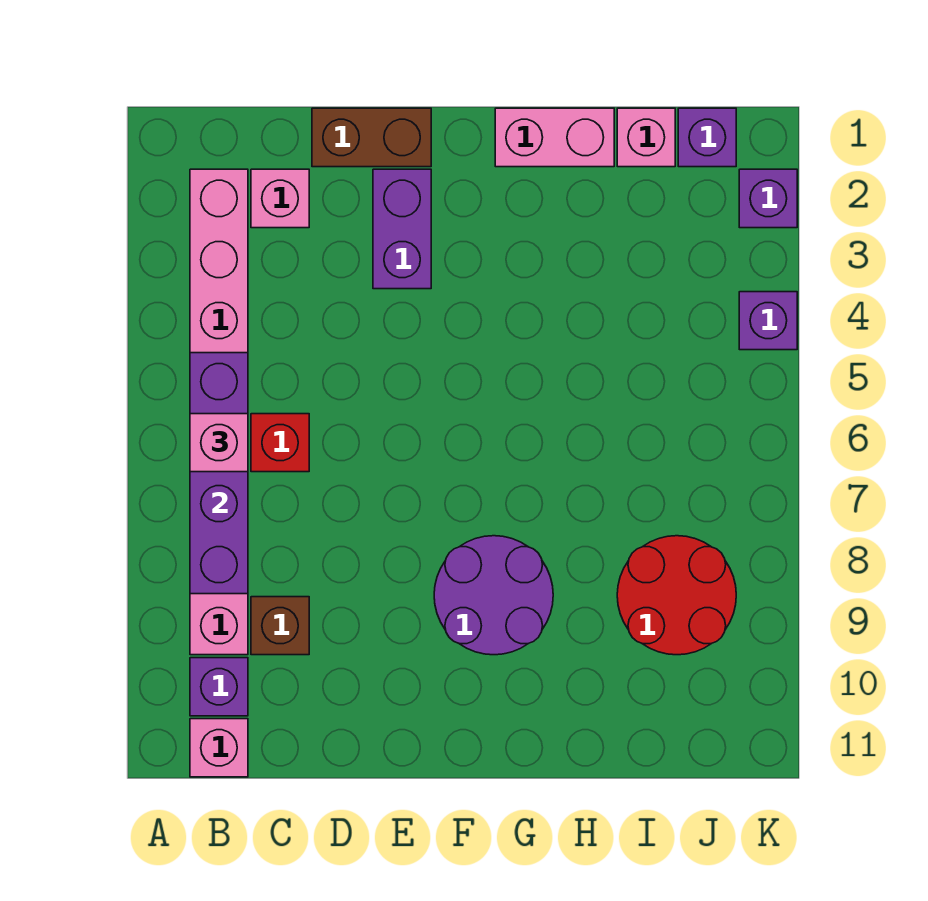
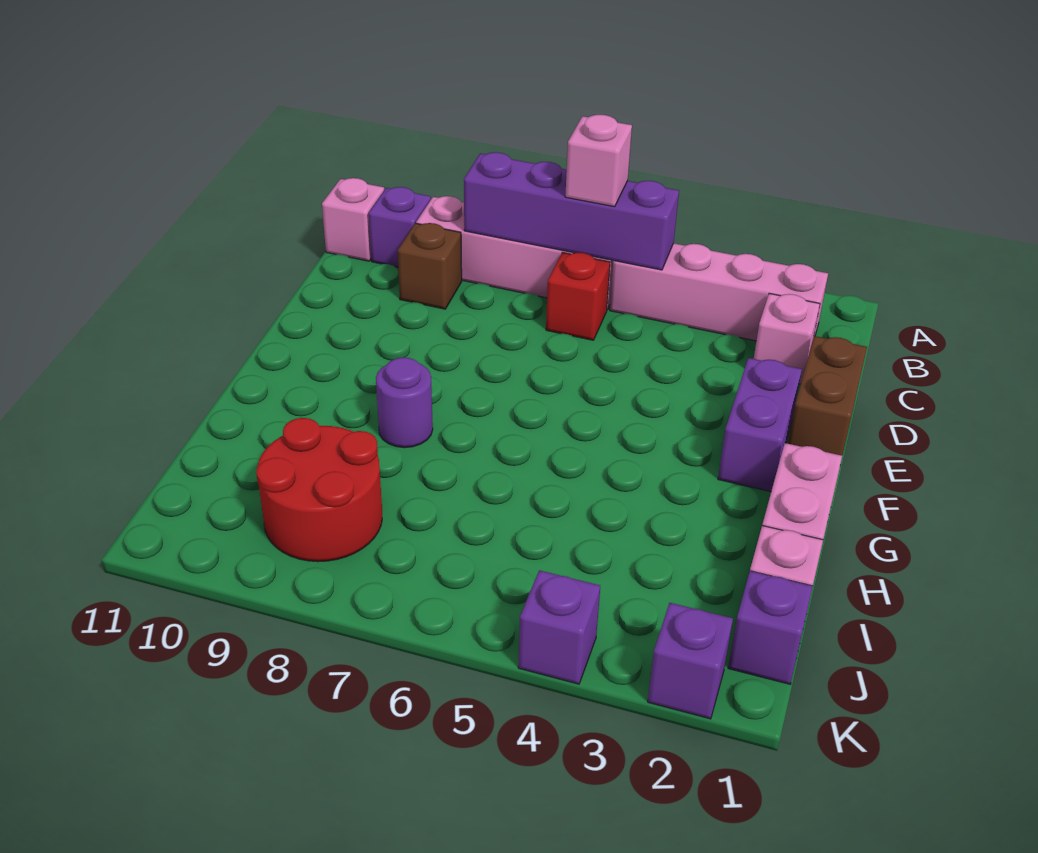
purple brick E2:E3 level 1 -> purple brick E2:F2 level 1
purple round brick F8:G9 level 1 -> purple round brick G8 level 1

